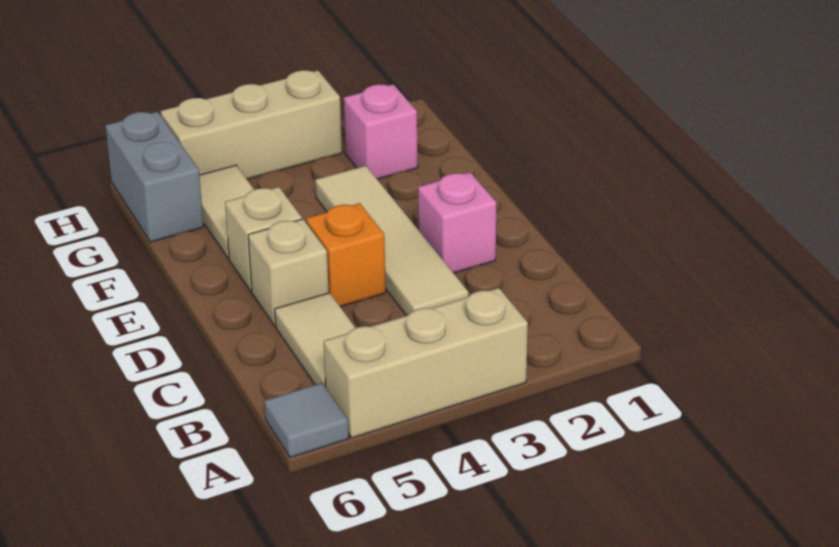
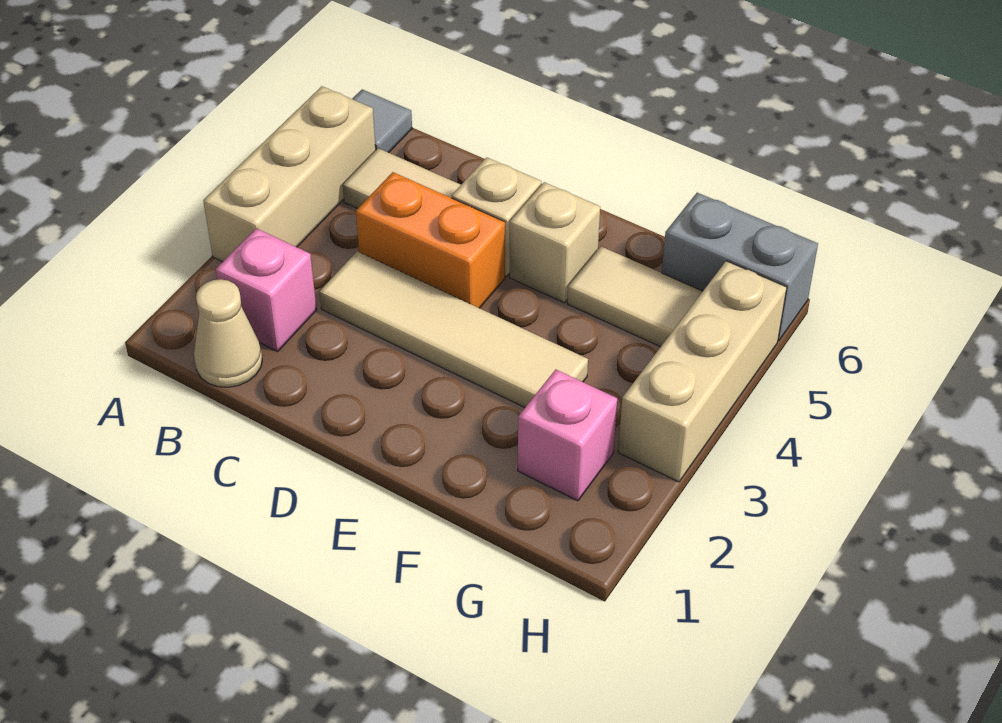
none -> tan cone B1 level 1
pink brick D2 level 1 -> pink brick B2 level 1
orange brick D4 level 1 -> orange brick C4:D4 level 1

